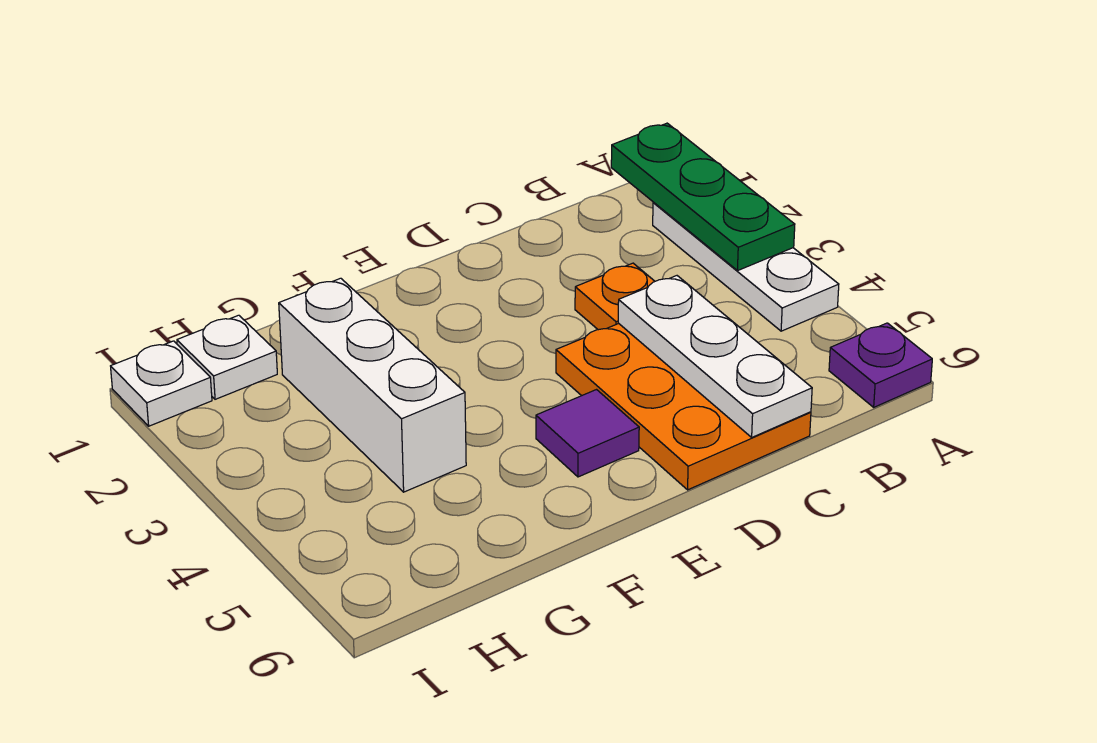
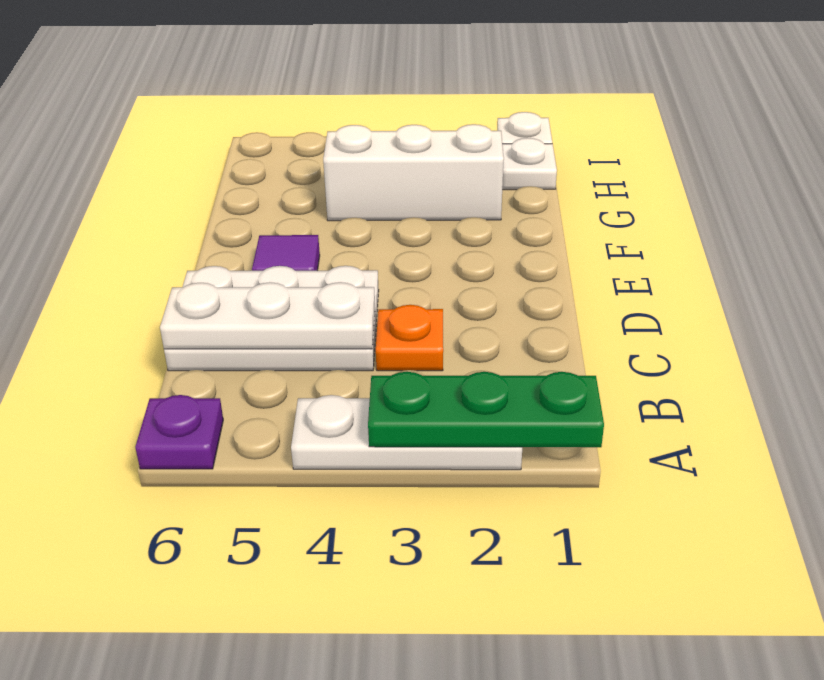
orange plate C4:D6 level 1 -> white plate C4:D6 level 1

